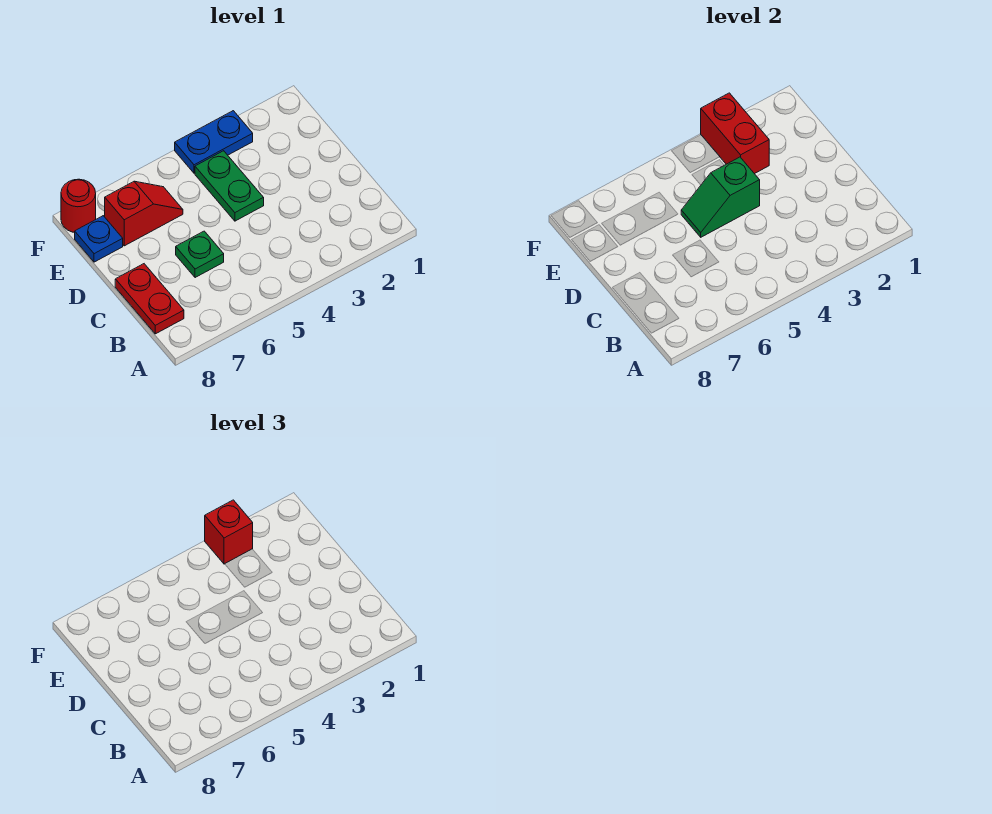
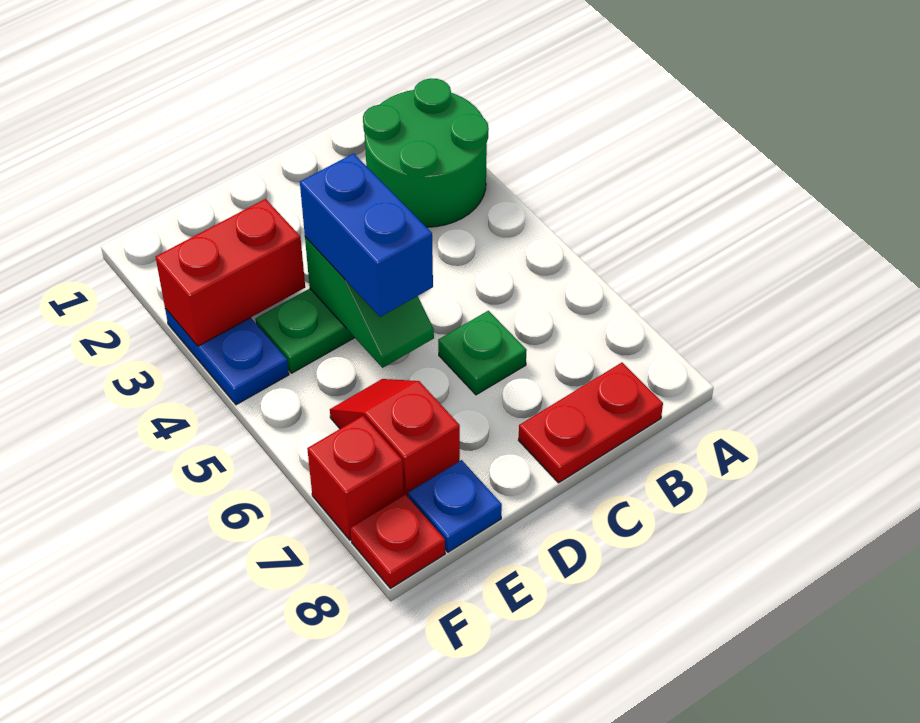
none -> green round brick A2:B3 level 1
none -> blue brick D4:D5 level 3
red brick F3 level 3 -> red brick F7 level 1
red round brick F8 level 1 -> red plate F8 level 1

